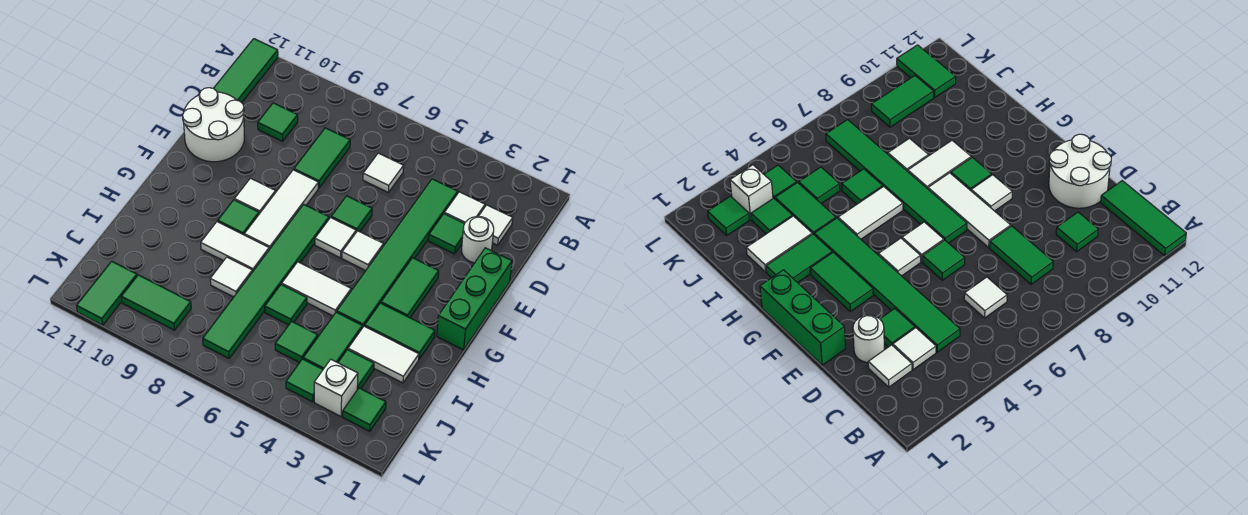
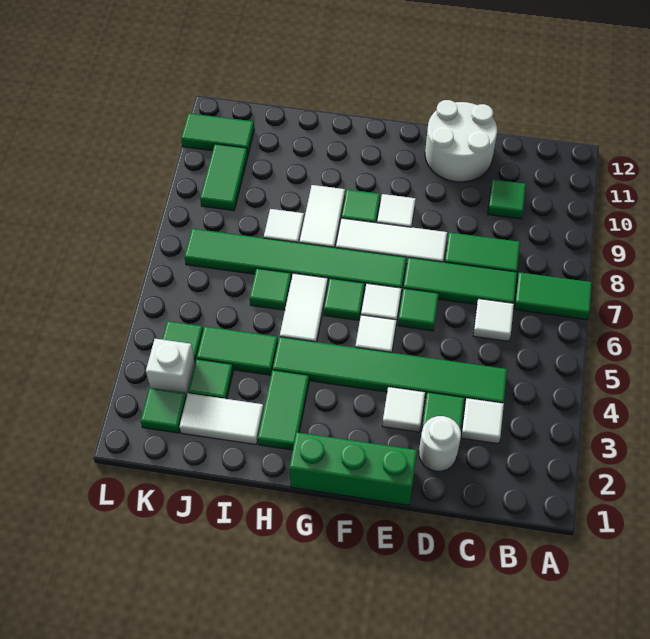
green tile A12:C12 level 1 -> green tile C7:E7 level 1
white tile C2 level 1 -> white tile E3 level 1
green tile F3:G3 level 1 -> green tile A7:B7 level 1
white tile I2:I3 level 1 -> white tile I2:J2 level 1
green tile J5 level 1 -> green tile G6 level 1

